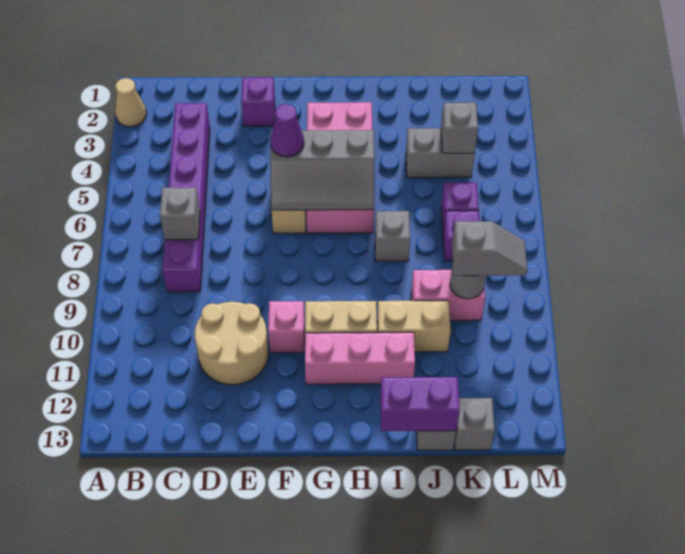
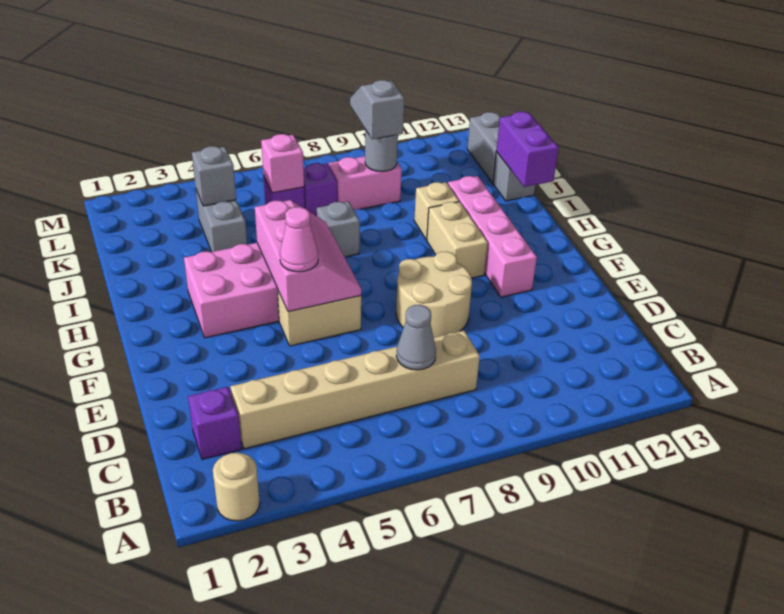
tan cone A2 level 1 -> tan round brick A2 level 1
purple brick C3:C8 level 1 -> tan brick C3:C8 level 1
grey brick C7 level 2 -> grey cone C7 level 2
tan round brick D10:E11 level 1 -> tan round brick E8:F9 level 1
purple brick E2 level 1 -> purple brick C2 level 1
grey slope F5:H6 level 2 top 5 -> pink slope F5:H6 level 2 top 5
purple cone F5 level 3 -> pink cone F5 level 3
pink brick F10 level 1 -> pink brick K6 level 2
pink brick G11:I11 level 1 -> pink brick F11:I11 level 1
tan brick I10:J10 level 1 -> tan brick I10 level 1
pink brick J9:K9 level 1 -> pink brick K8:K9 level 1
grey brick K13 level 1 -> grey brick K13:L13 level 1

